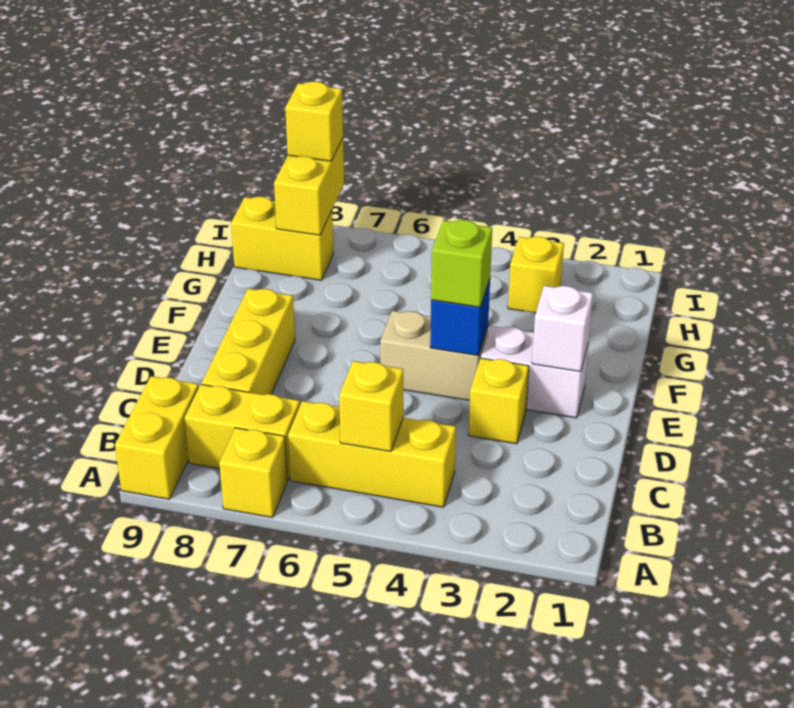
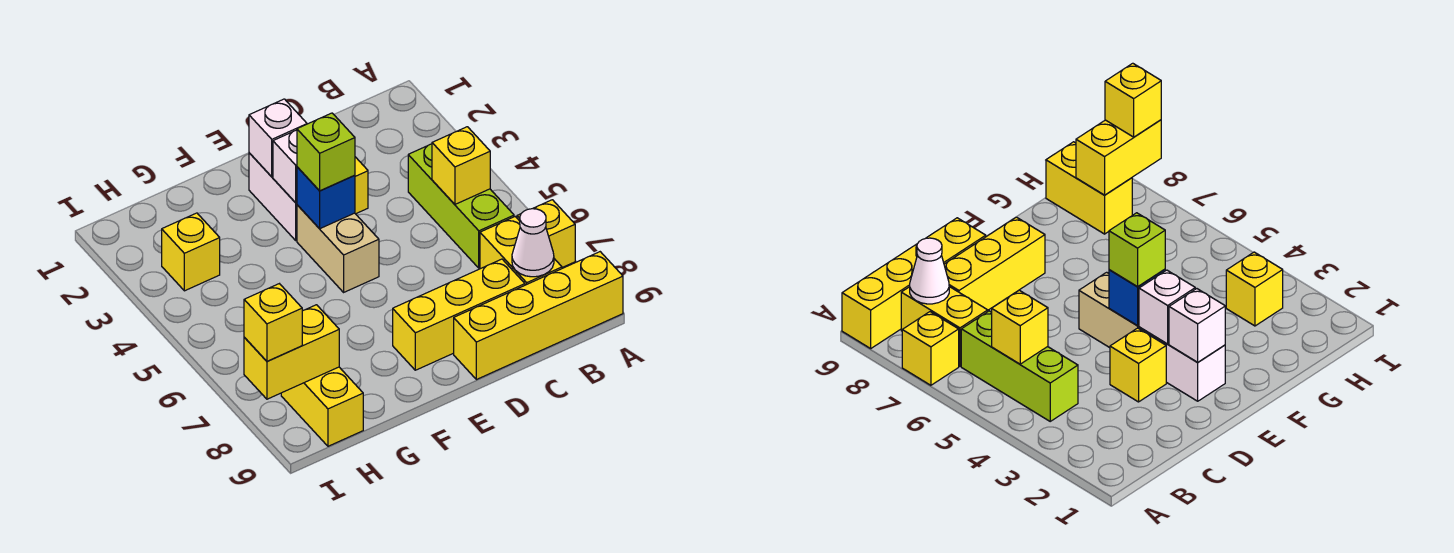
yellow brick A9:B9 level 1 -> yellow brick A9:D9 level 1
yellow brick B4:B6 level 1 -> lime brick B4:B6 level 1
none -> white cone B8 level 2
none -> white brick E3 level 2

